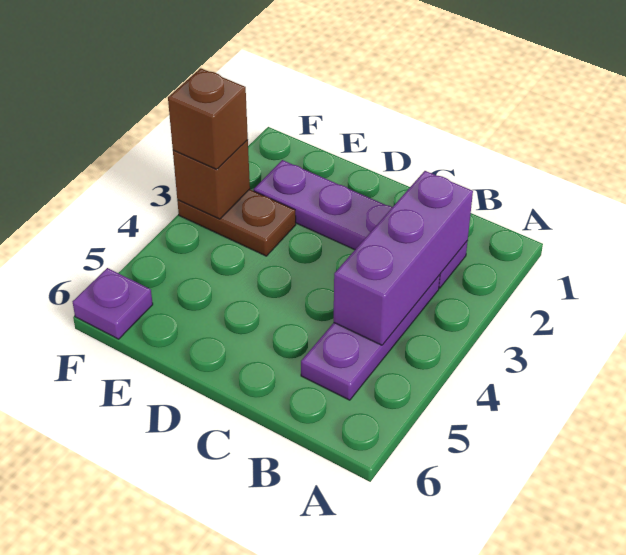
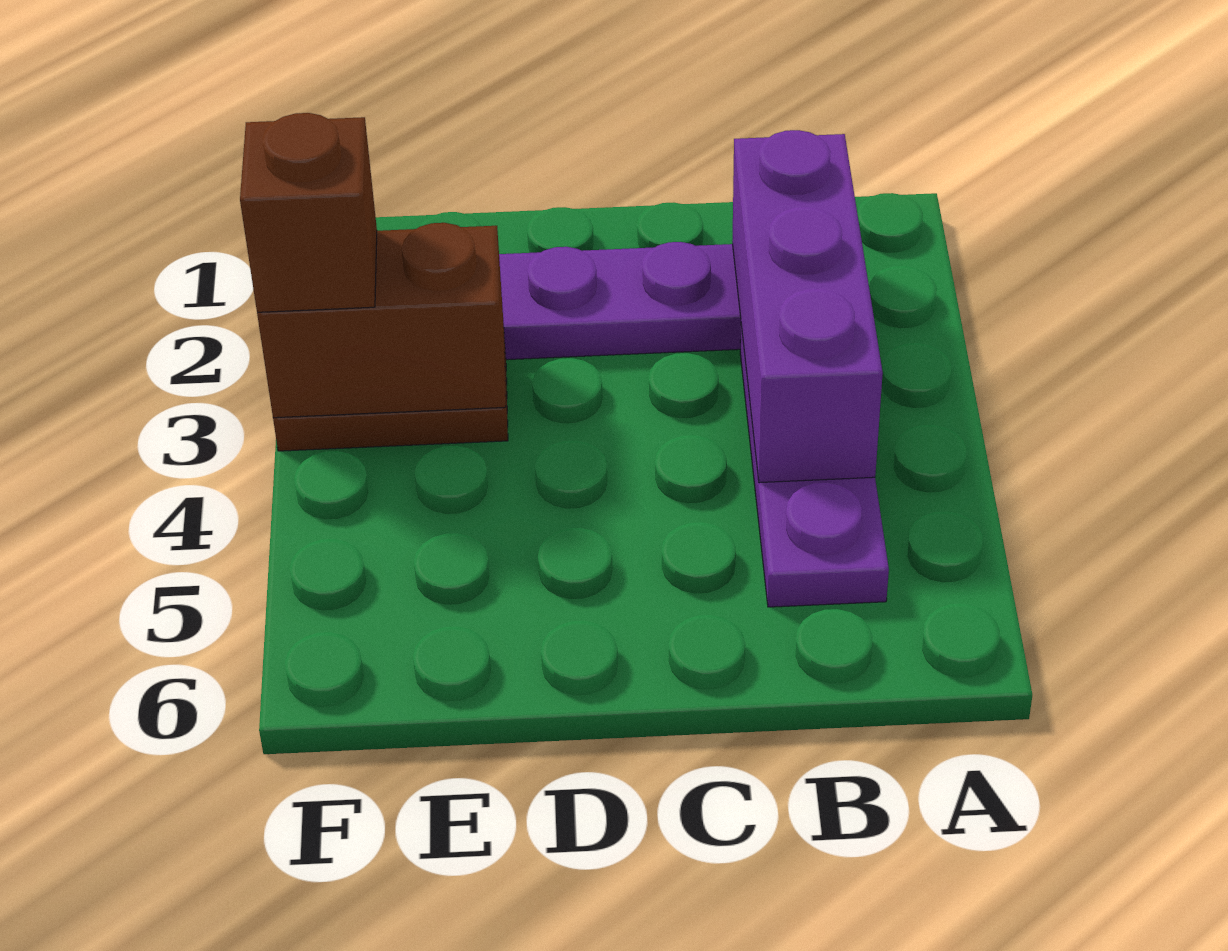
brown brick F3 level 2 -> brown brick E3:F3 level 2
purple plate F6 level 1 -> none

